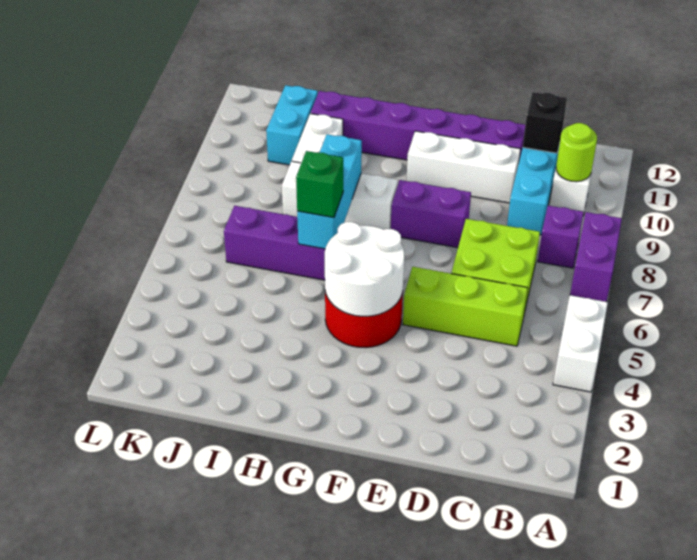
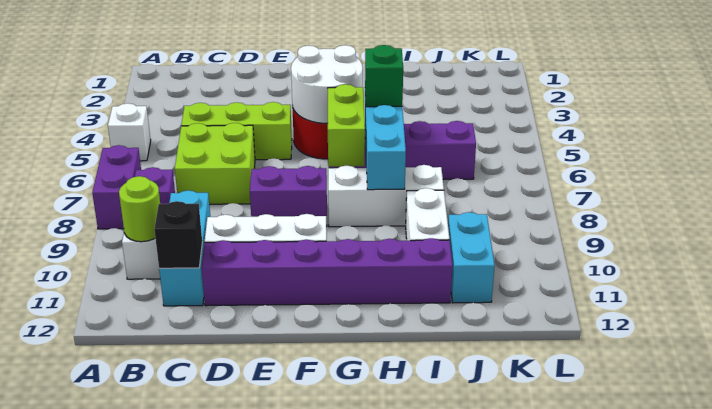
white brick A4:A5 level 1 -> white brick A5 level 1
none -> lime brick G6:G7 level 2

